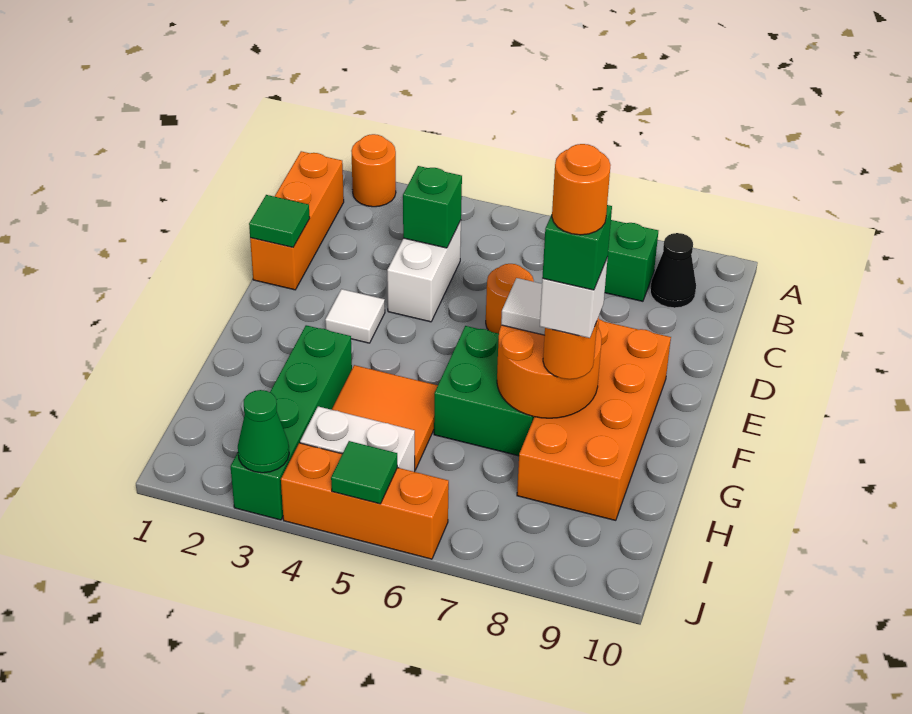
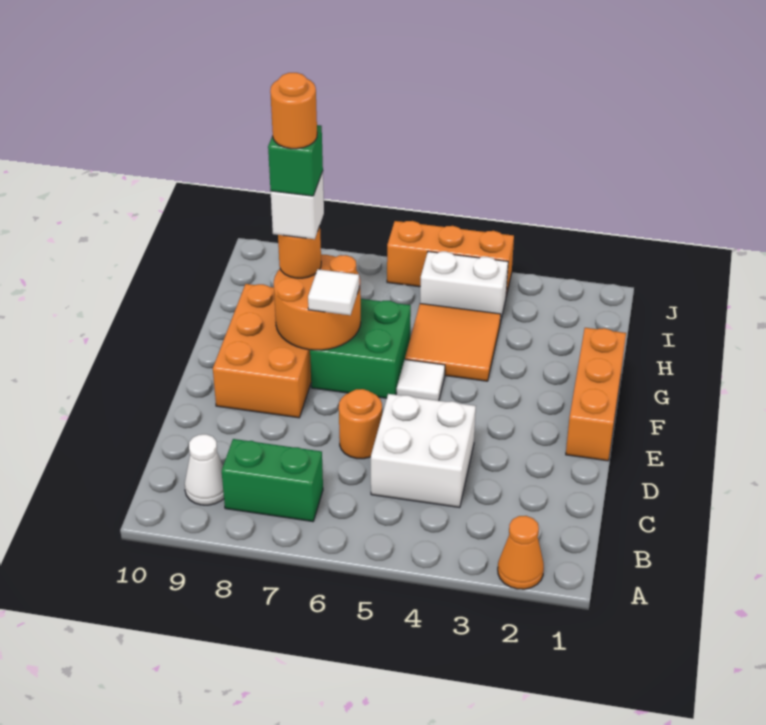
orange round brick A2 level 1 -> orange cone A2 level 1
orange brick B1:D1 level 1 -> orange brick E1:G1 level 1
black cone B9 level 1 -> white cone B9 level 1
white brick C4:D4 level 1 -> white brick C4:D5 level 1
green brick C4 level 2 -> none
green tile D1 level 2 -> none
white tile E3 level 1 -> white tile F5 level 1
orange brick E8:H9 level 1 -> orange brick E8:G9 level 1
green brick G3:J3 level 1 -> none
green cone J3 level 2 -> none
green tile J5 level 2 -> none

